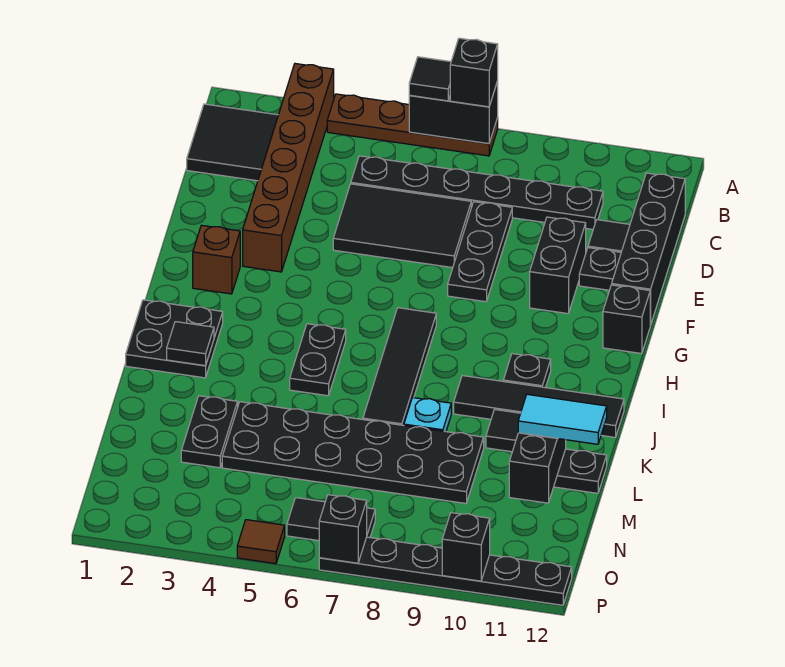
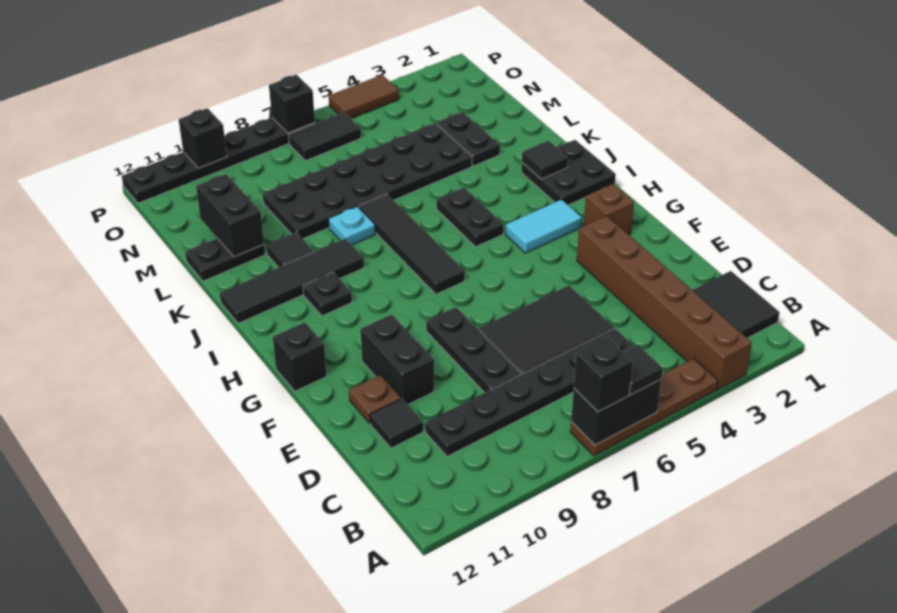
black brick C12:F12 level 1 -> none
black plate E11 level 1 -> brown plate E11 level 1
cyan tile L11:L12 level 3 -> cyan tile H3:H4 level 1
brown tile P5 level 1 -> brown tile P4:P5 level 1

